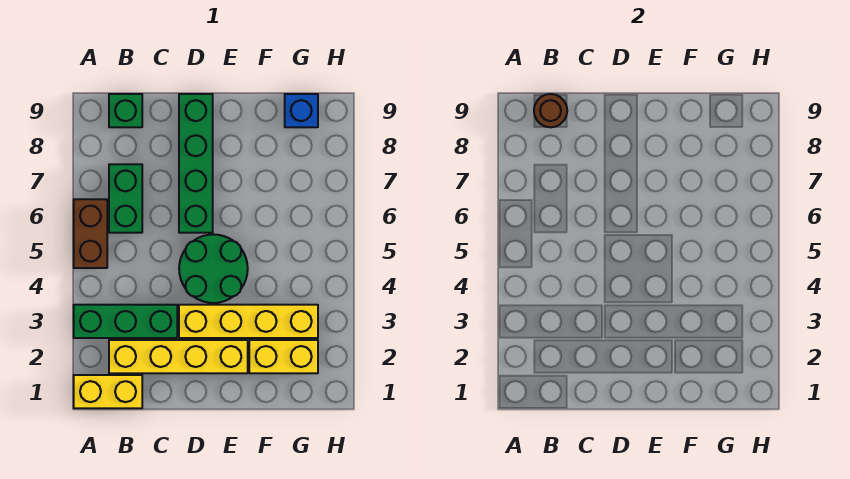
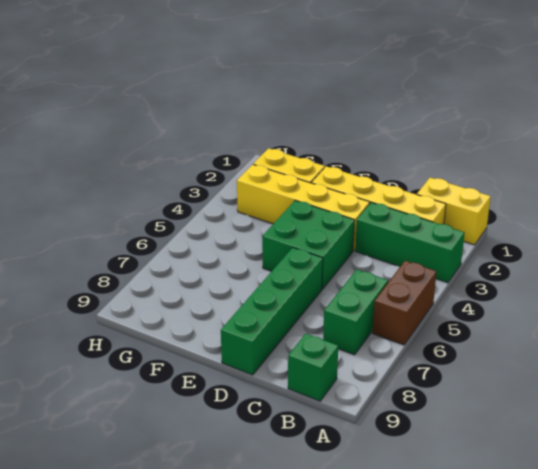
brown round brick B9 level 2 -> none
green round brick D4:E5 level 1 -> green brick D4:E5 level 1
blue brick G9 level 1 -> none

